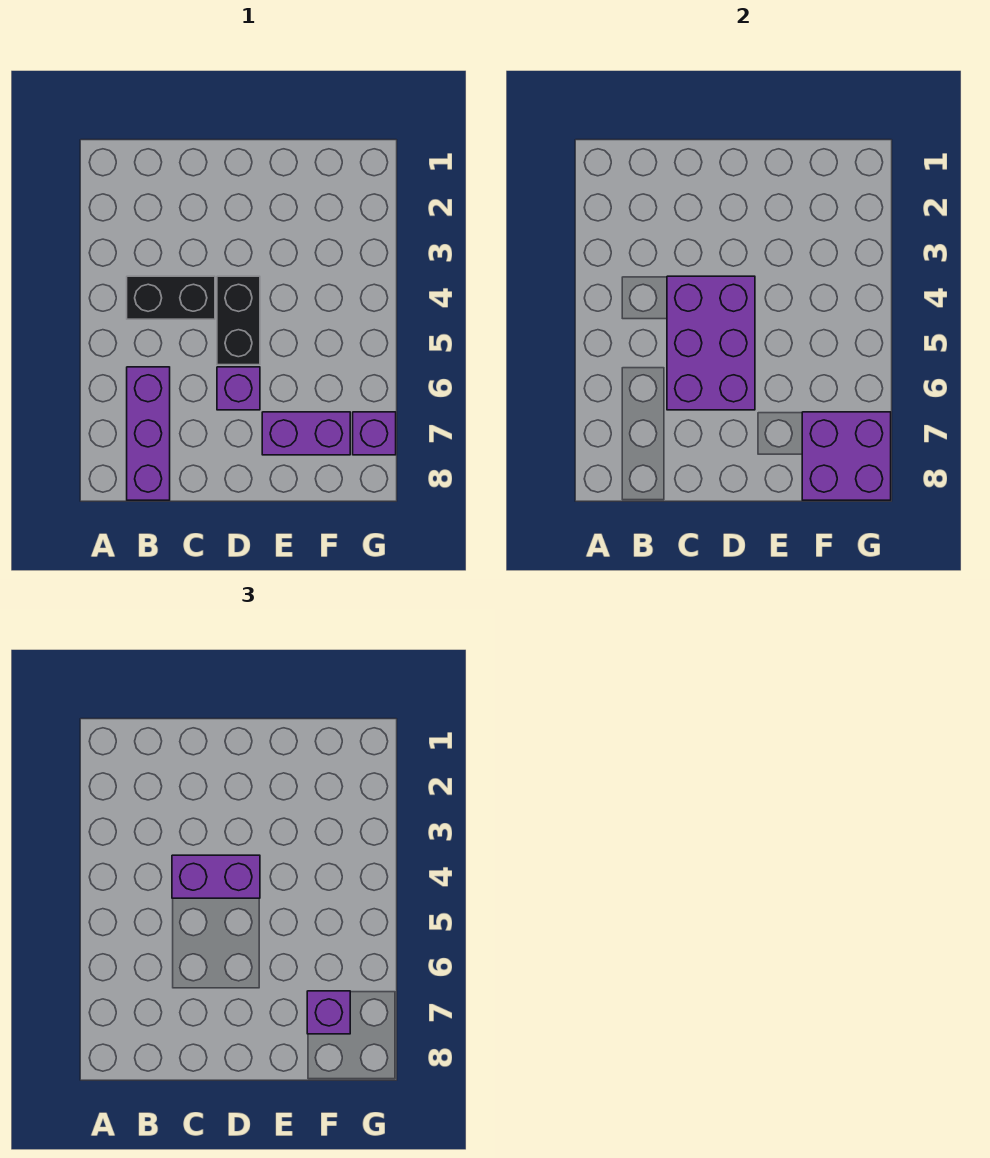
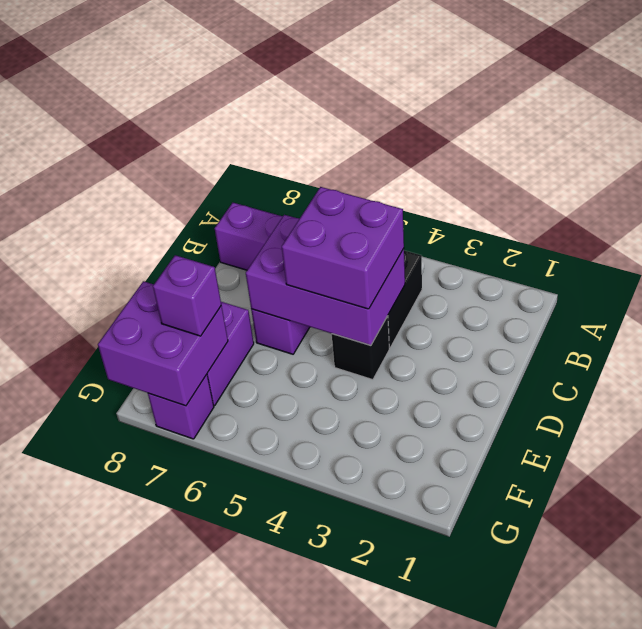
purple brick C4:D4 level 3 -> purple brick C4:D5 level 3
black brick D4:D5 level 1 -> black brick D4 level 1

